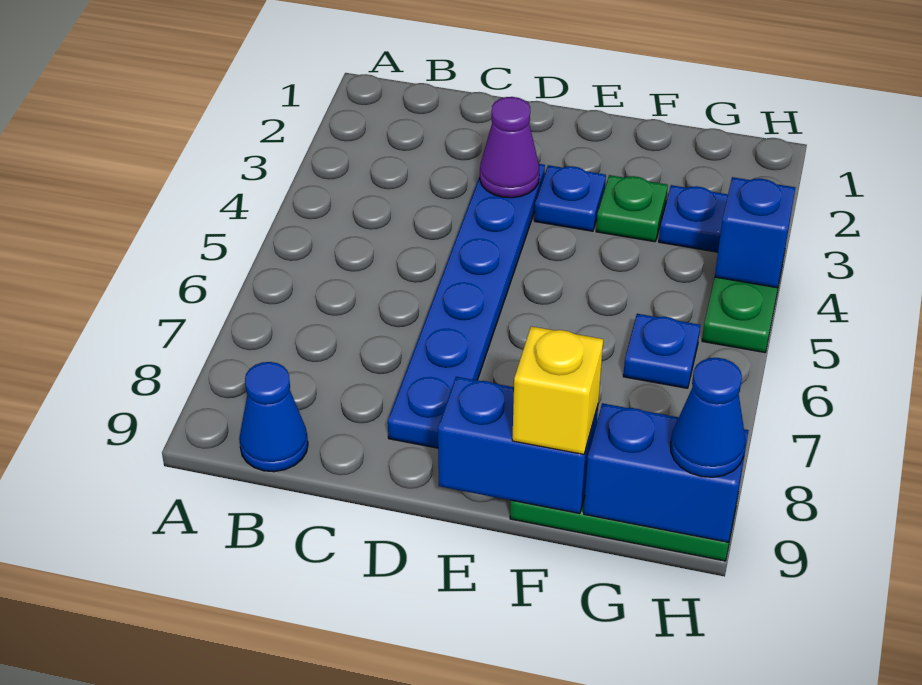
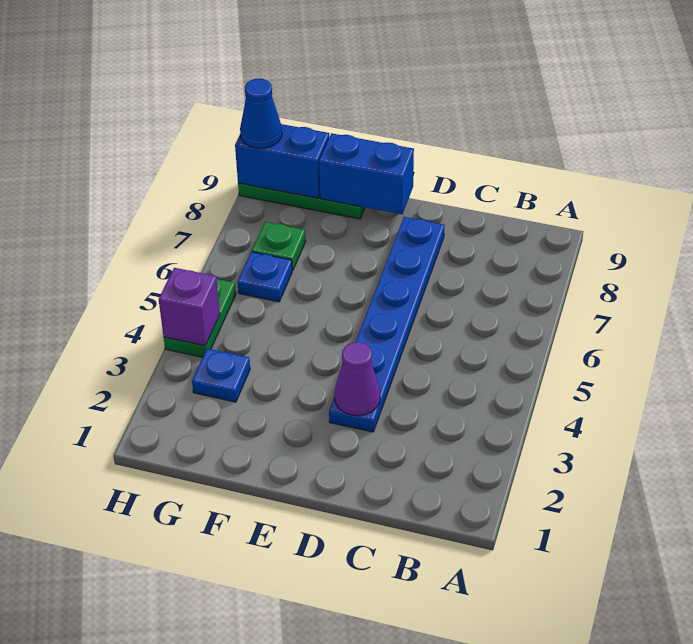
blue cone B9 level 1 -> none
blue plate E3 level 1 -> none
green plate F3 level 1 -> green plate G7 level 1
yellow brick F9 level 3 -> none
blue brick H4 level 2 -> purple brick H4 level 2

